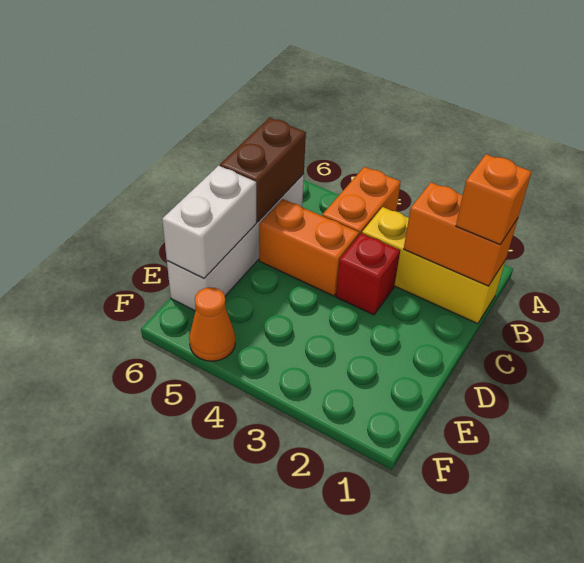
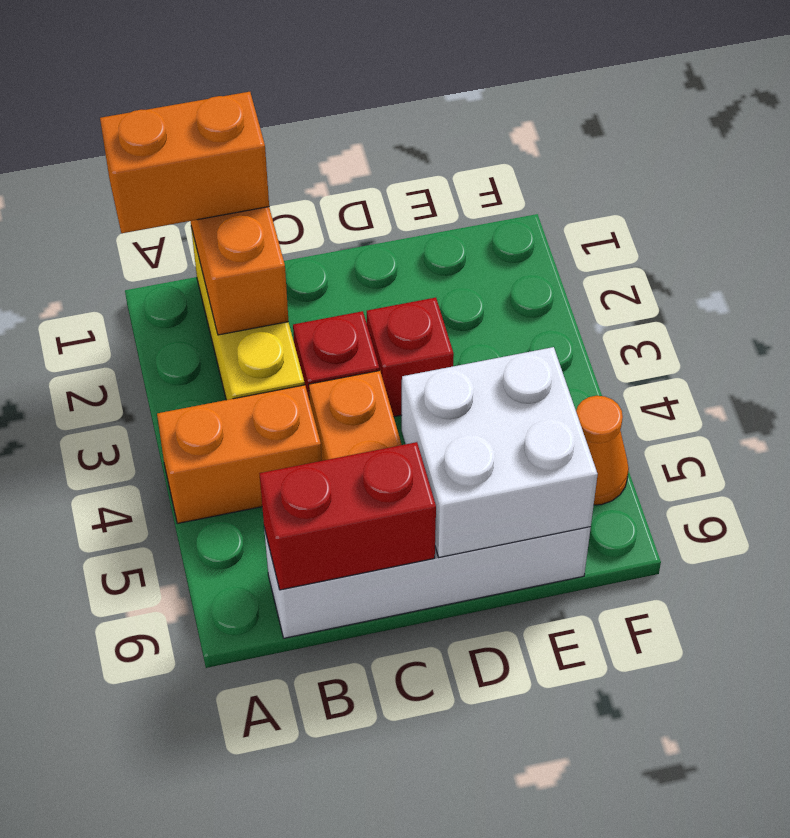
orange brick B1 level 3 -> orange brick A1:B1 level 3
brown brick B6:C6 level 2 -> red brick B6:C6 level 2
none -> red brick D3 level 1
white brick D6:E6 level 2 -> white brick D5:E6 level 2

